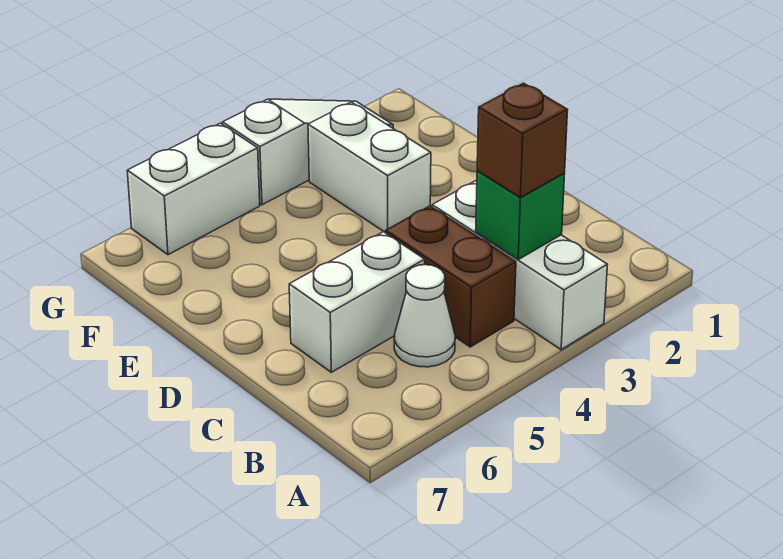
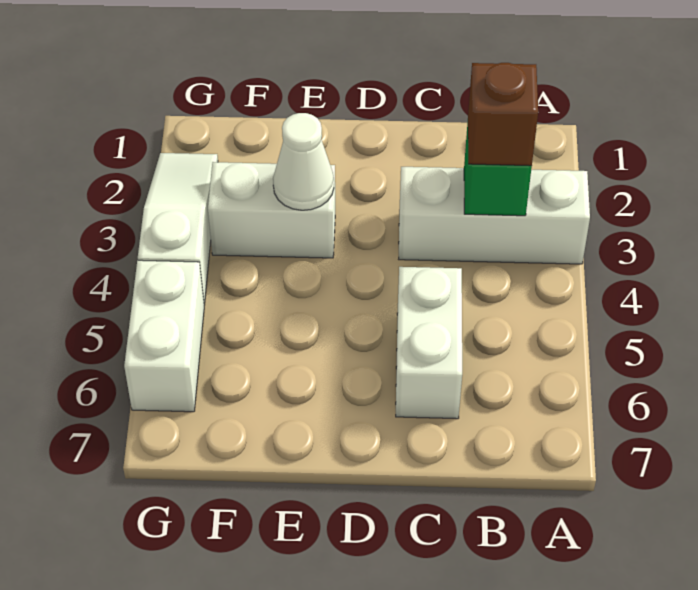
brown brick B4:C4 level 1 -> none
white cone B5 level 1 -> white cone E3 level 2

